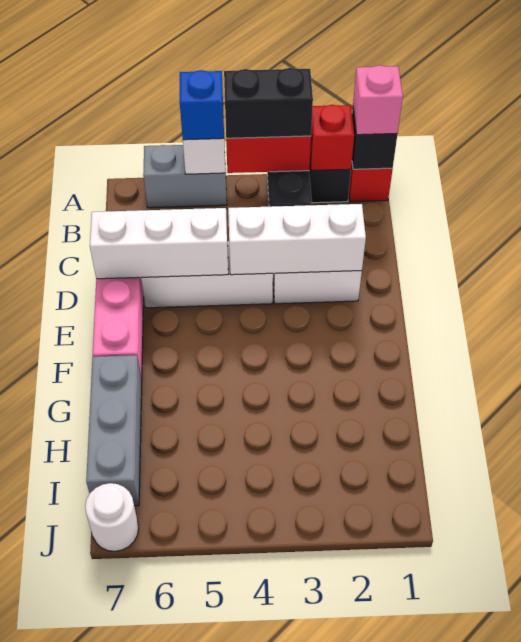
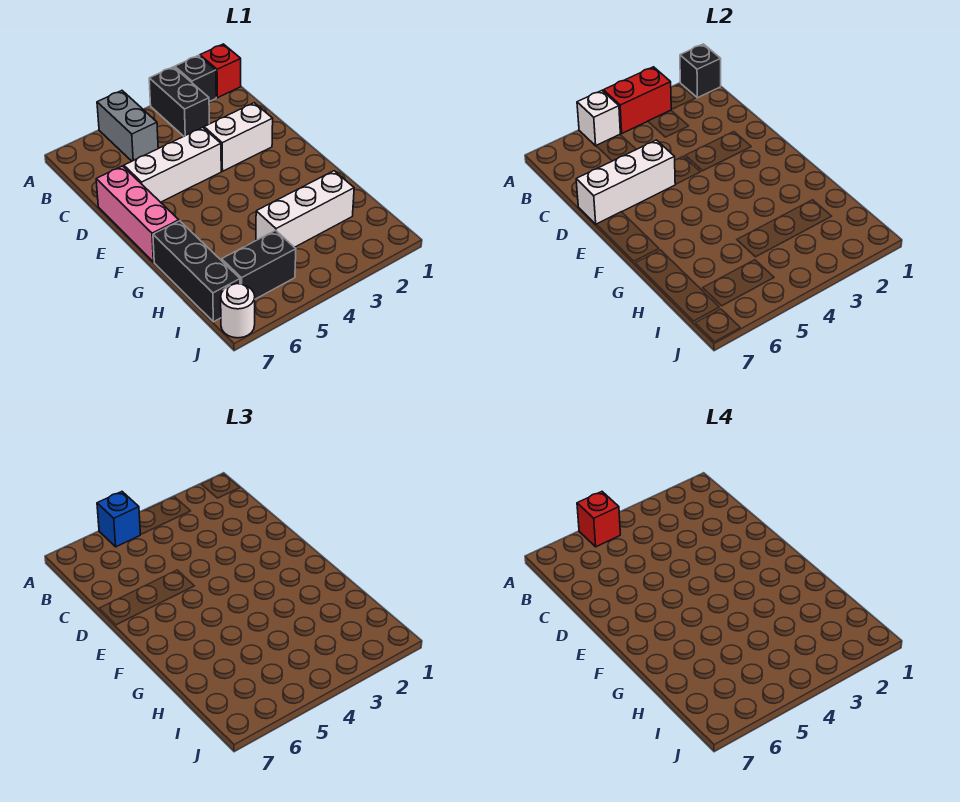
pink brick A1 level 3 -> none
red brick A2 level 2 -> red brick A5 level 4
black brick A3:A4 level 3 -> black brick I5:I6 level 1
grey brick A5:A6 level 1 -> grey brick A5:B5 level 1
white brick D2:D4 level 2 -> white brick H2:H4 level 1
grey brick G7:I7 level 1 -> black brick G7:I7 level 1

